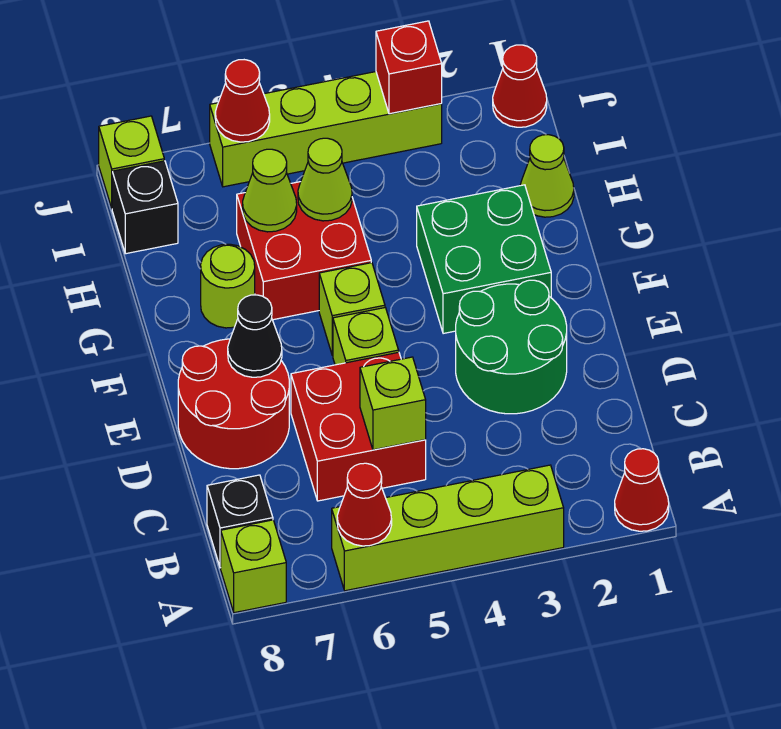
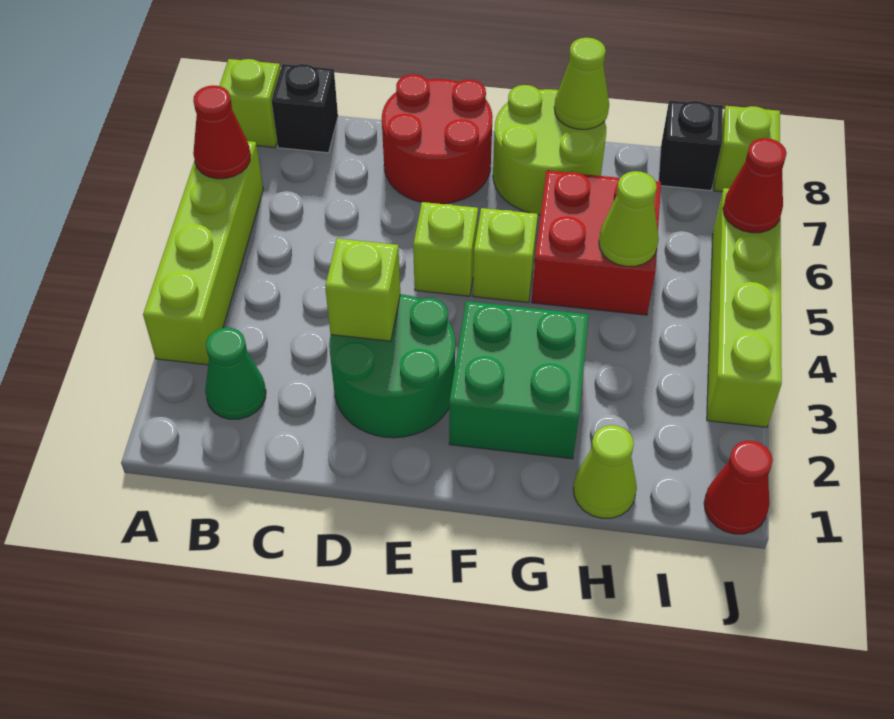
red cone A1 level 1 -> none
none -> green cone B2 level 1
red brick C5:D6 level 1 -> none
lime brick C5 level 2 -> lime brick D3 level 2
black cone E7 level 2 -> none
lime round brick G7 level 1 -> lime round brick F7:G8 level 1
lime cone H6 level 2 -> lime cone G8 level 2
red brick J3 level 2 -> none

